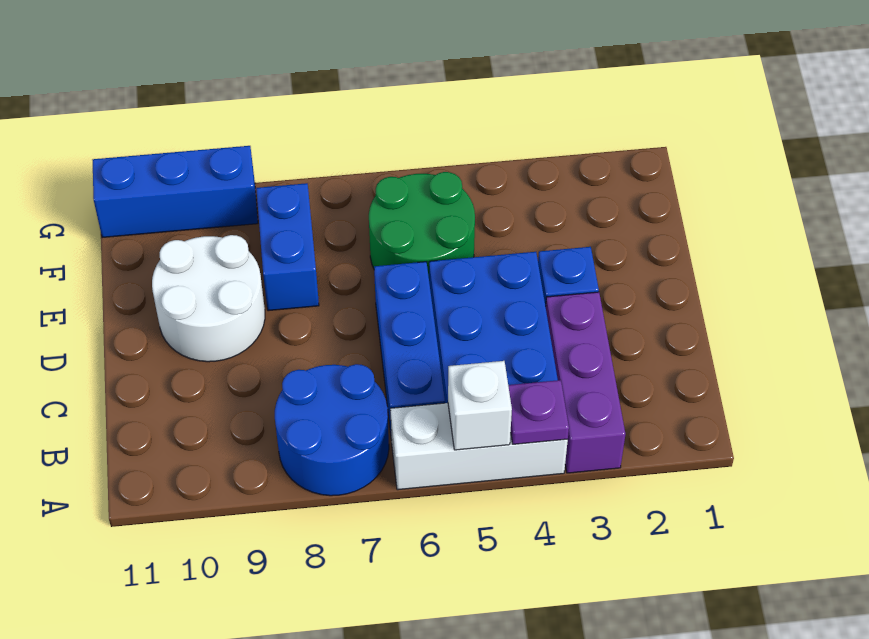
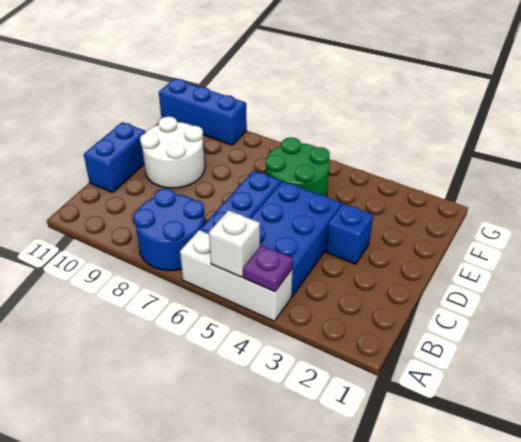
purple brick A3:C3 level 1 -> none
blue brick E8:F8 level 1 -> blue brick C11:D11 level 1

